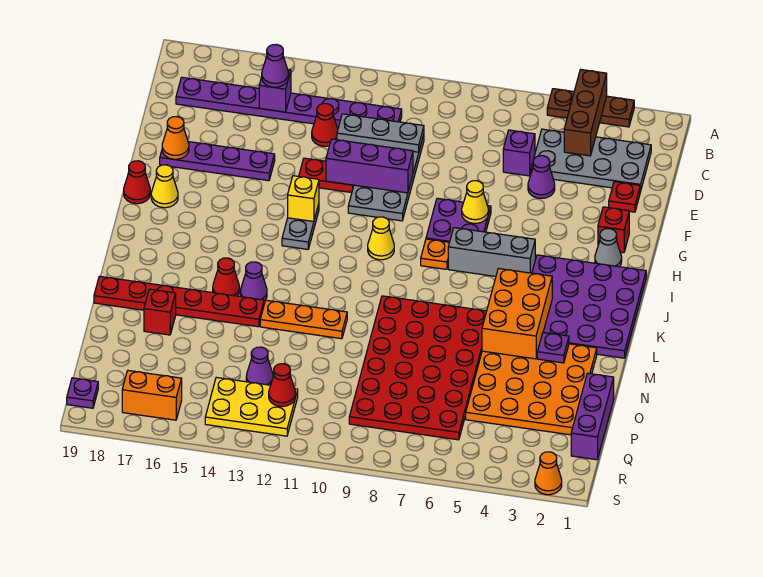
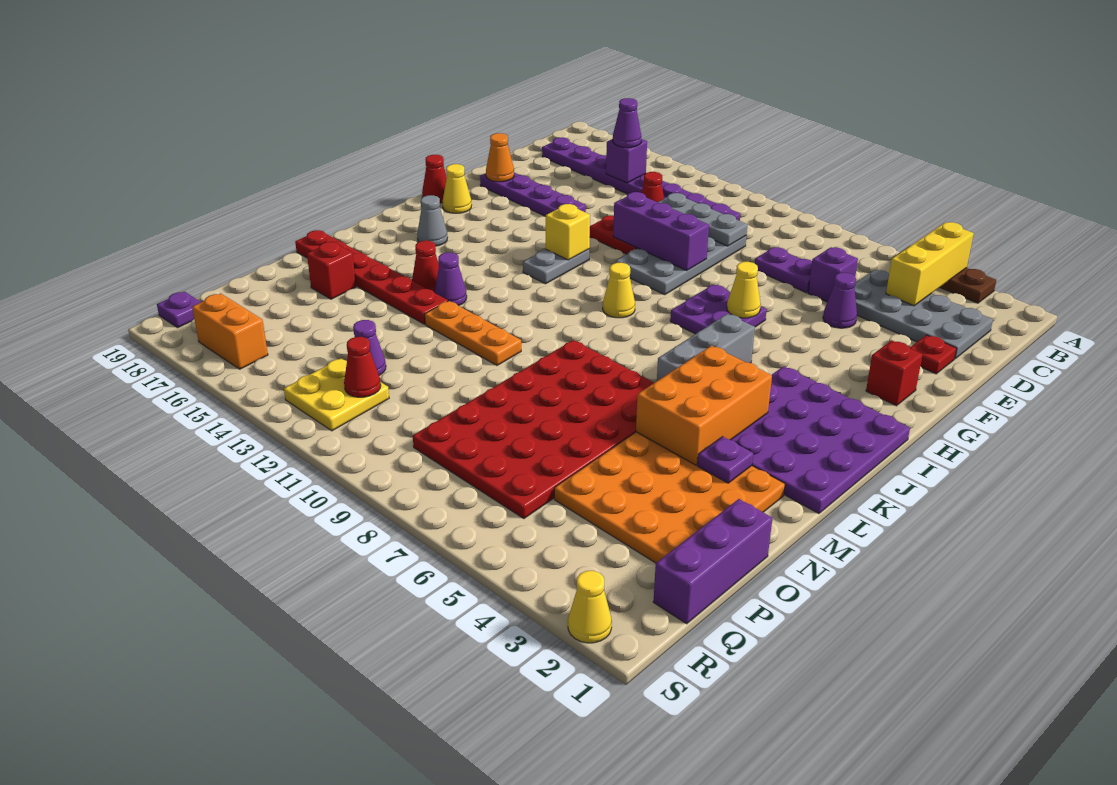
brown brick A4:C4 level 2 -> yellow brick A4:C4 level 2
none -> purple plate D7:D8 level 1
grey cone H2 level 1 -> grey cone J17 level 1
grey brick I5:I7 level 1 -> grey brick I6:K6 level 1
orange plate I8 level 1 -> none
yellow plate Q12:R14 level 1 -> yellow plate Q12:R13 level 1
orange cone S2 level 1 -> yellow cone S2 level 1

